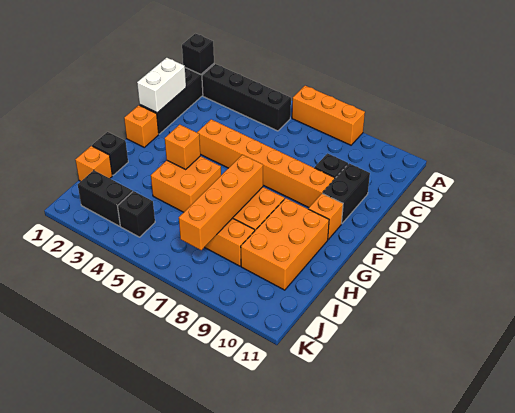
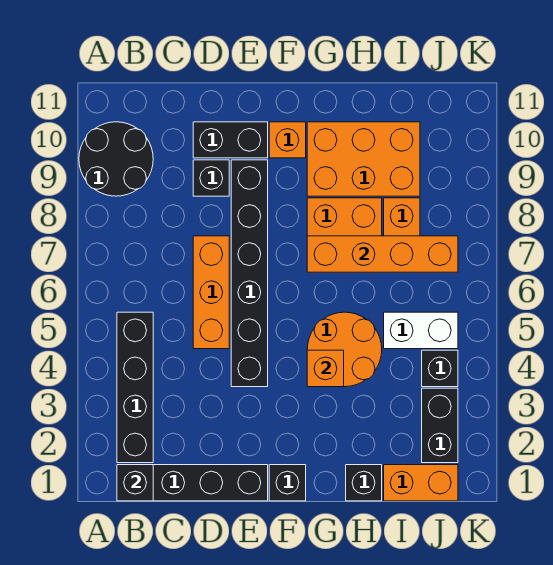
orange brick A6:A8 level 1 -> orange brick D5:D7 level 1
none -> black round brick A9:B10 level 1
white brick D1:E1 level 2 -> white brick I5:J5 level 1
orange brick E4:E9 level 1 -> black brick E4:E9 level 1
orange brick F1 level 1 -> black brick F1 level 1
orange brick G4:H5 level 1 -> orange round brick G4:H5 level 1
orange brick I1 level 1 -> orange brick I1:J1 level 1

